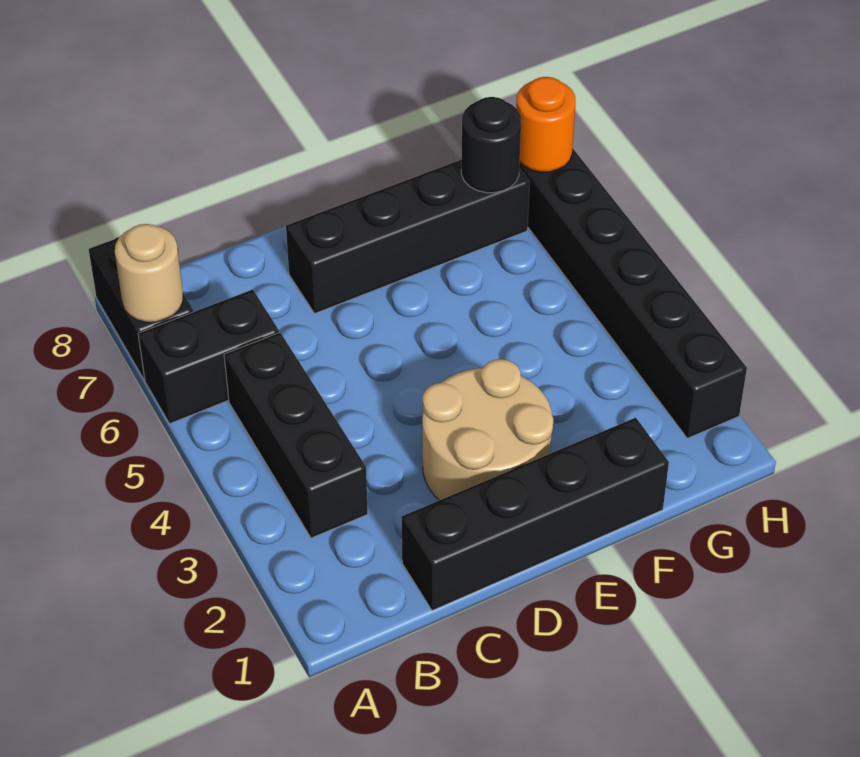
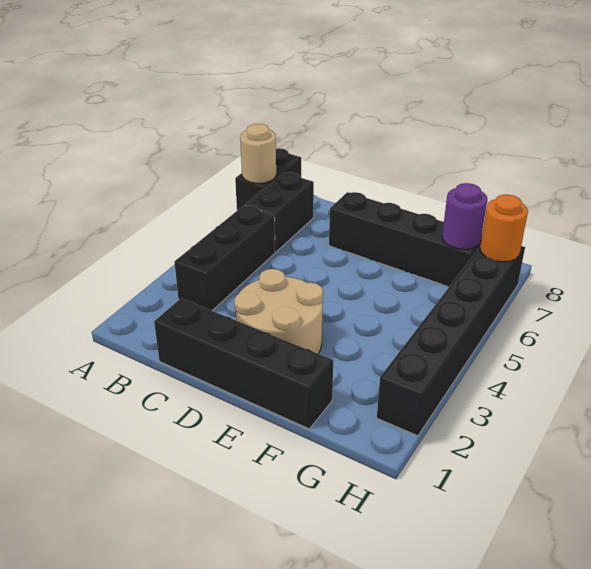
black brick A6:B6 level 1 -> black brick B6:B7 level 1
black round brick G7 level 2 -> purple round brick G7 level 2

